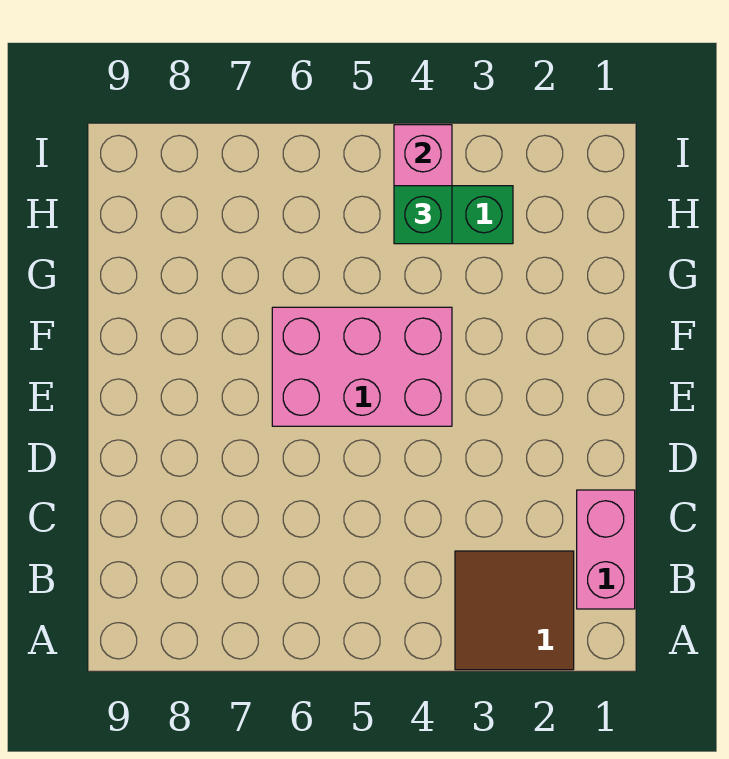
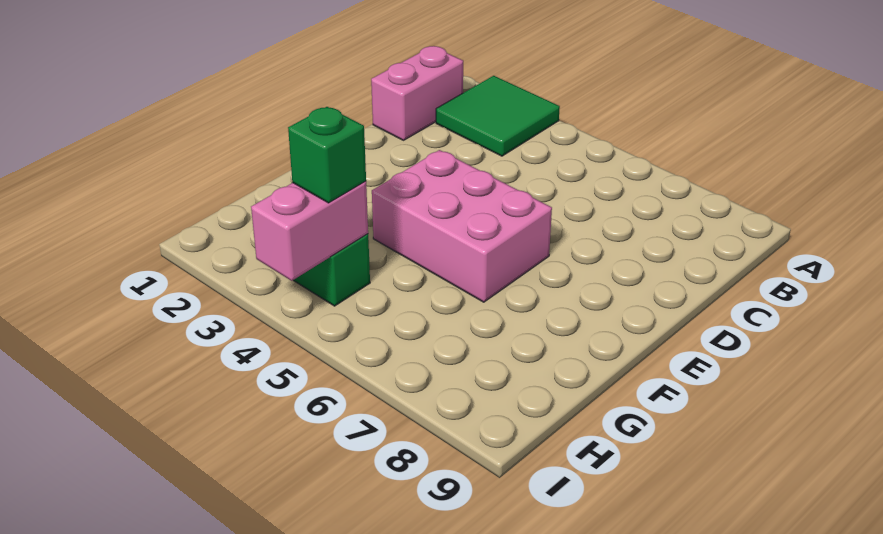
brown tile A2:B3 level 1 -> green tile A2:B3 level 1

